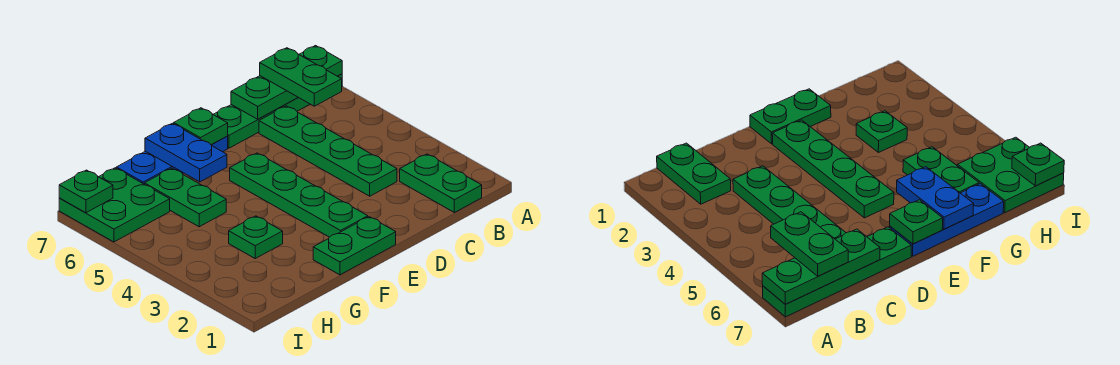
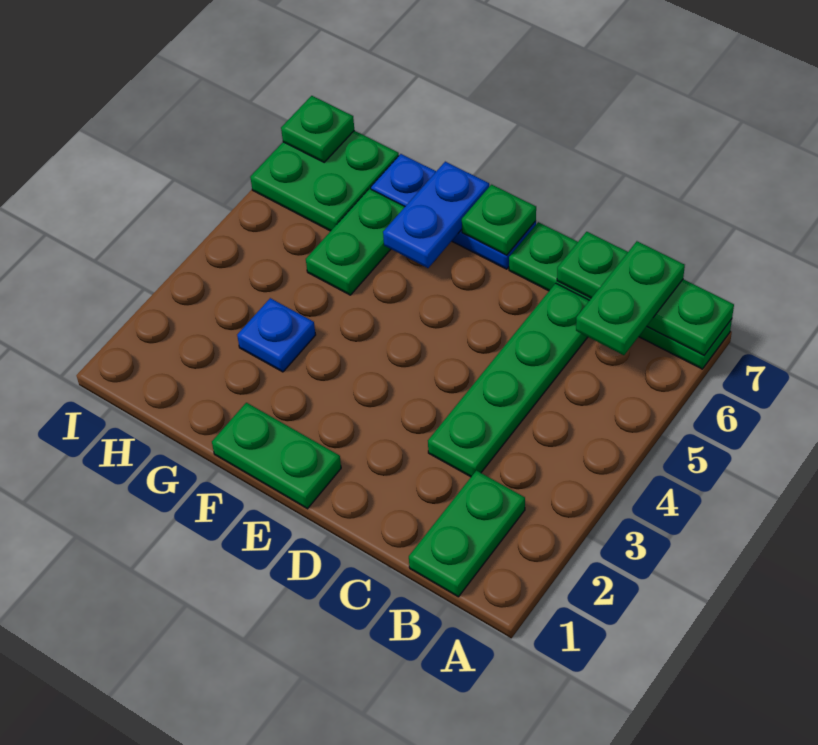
green plate E2:E5 level 1 -> none
green plate G3 level 1 -> blue plate G3 level 1

